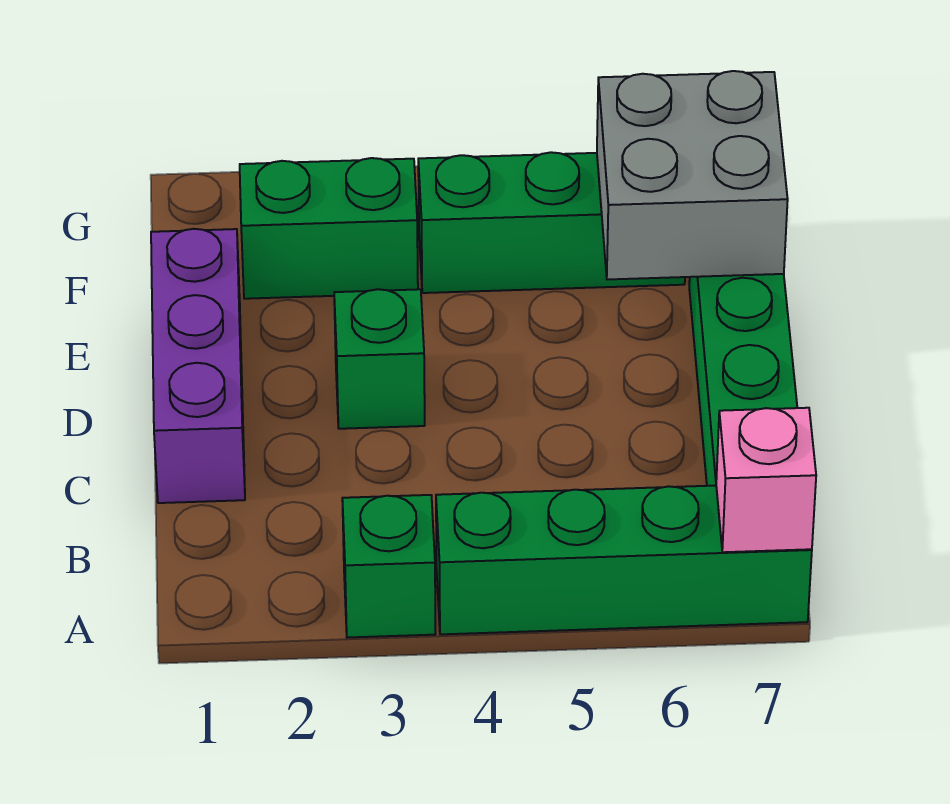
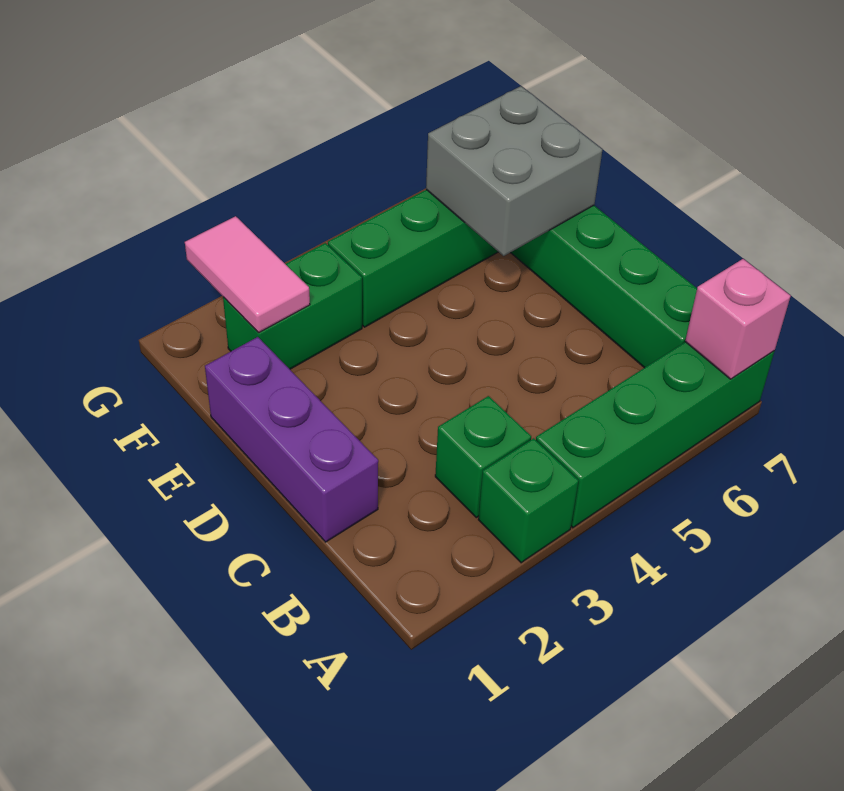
green brick D3 level 1 -> green brick B3 level 1
none -> pink tile F2:G2 level 2

